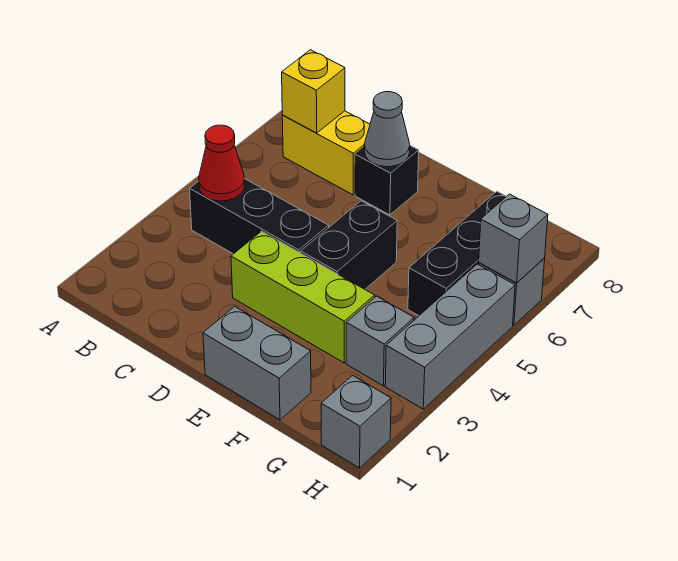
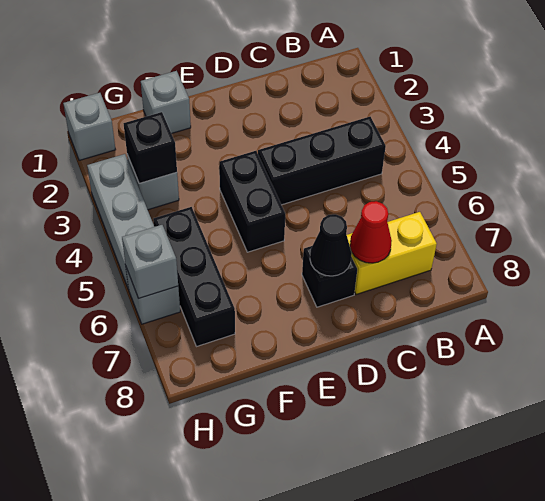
red cone B4 level 2 -> red cone C7 level 2
yellow brick B7 level 2 -> none
lime brick D3:F3 level 1 -> none
grey cone D7 level 2 -> black cone D7 level 2
grey brick E1:F1 level 1 -> grey brick F1 level 1
none -> black brick G3 level 2

